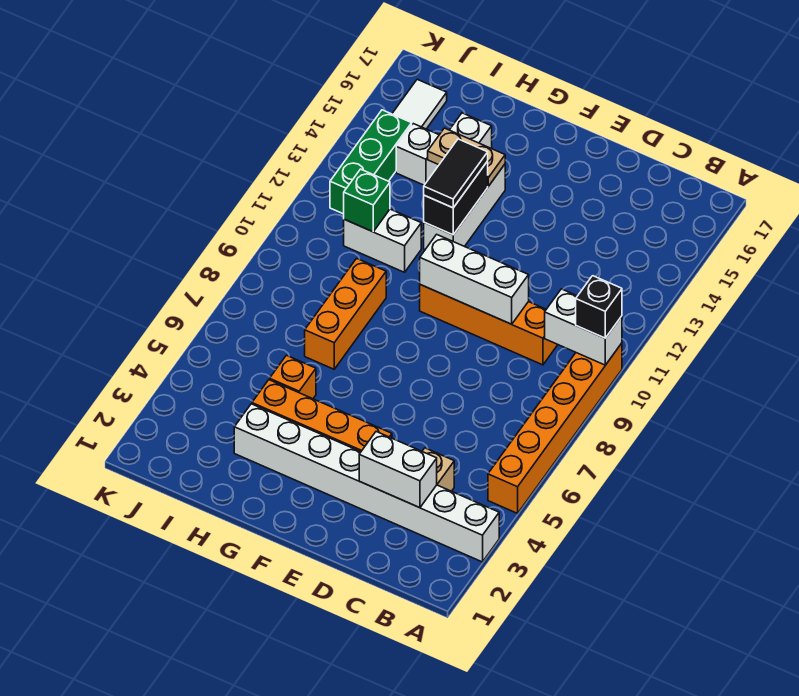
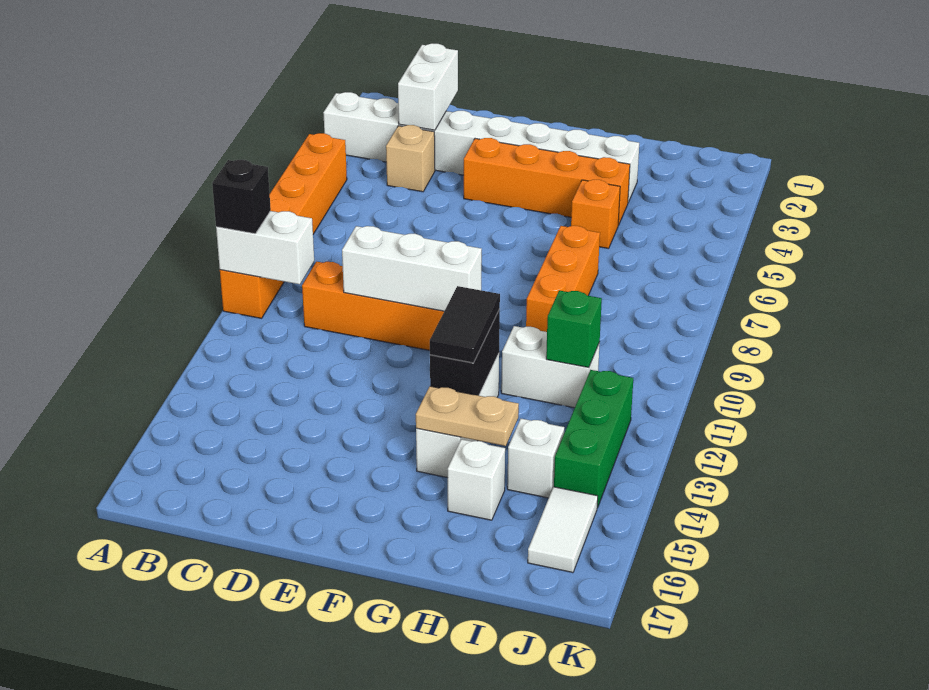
white brick C3:D3 level 2 -> white brick C2:C3 level 2

